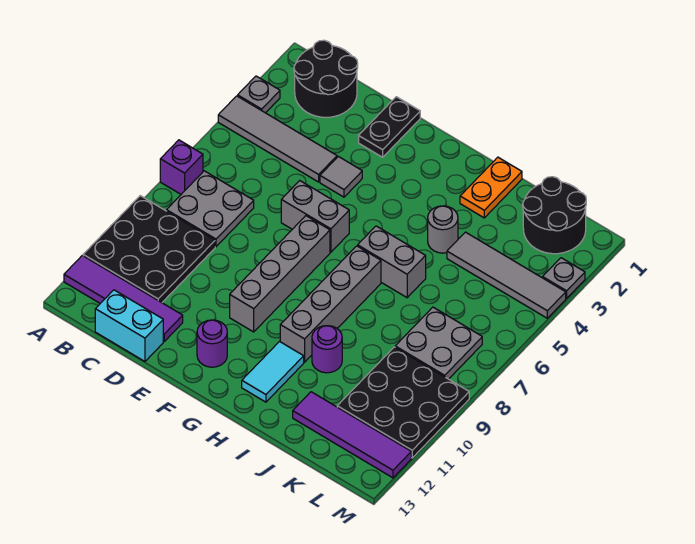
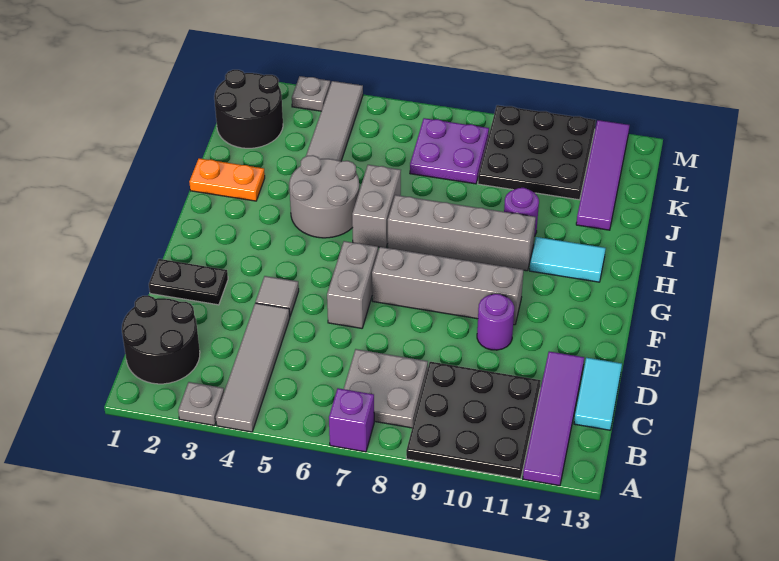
cyan brick C13:D13 level 1 -> cyan tile C13:D13 level 1
purple round brick F12 level 1 -> purple round brick E10 level 1
grey round brick I4 level 1 -> grey round brick H4:I5 level 1
grey plate K7:L8 level 1 -> purple plate K7:L8 level 1

